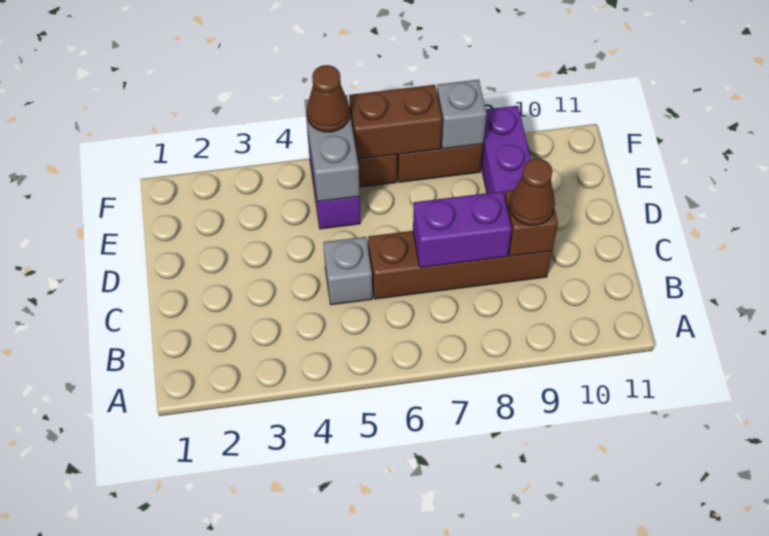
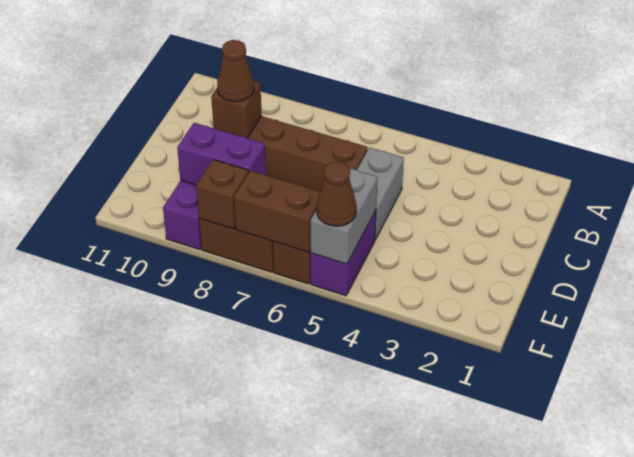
grey brick C5 level 1 -> grey brick C5:D5 level 1
purple brick C7:C8 level 2 -> purple brick E8:E9 level 2
grey brick F8 level 2 -> brown brick F8 level 2

